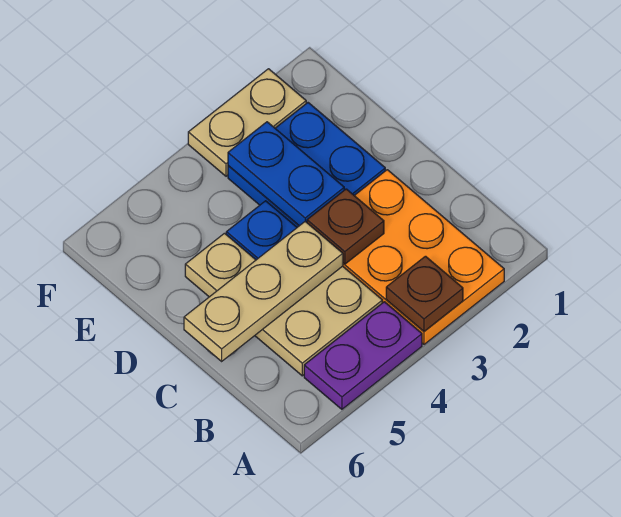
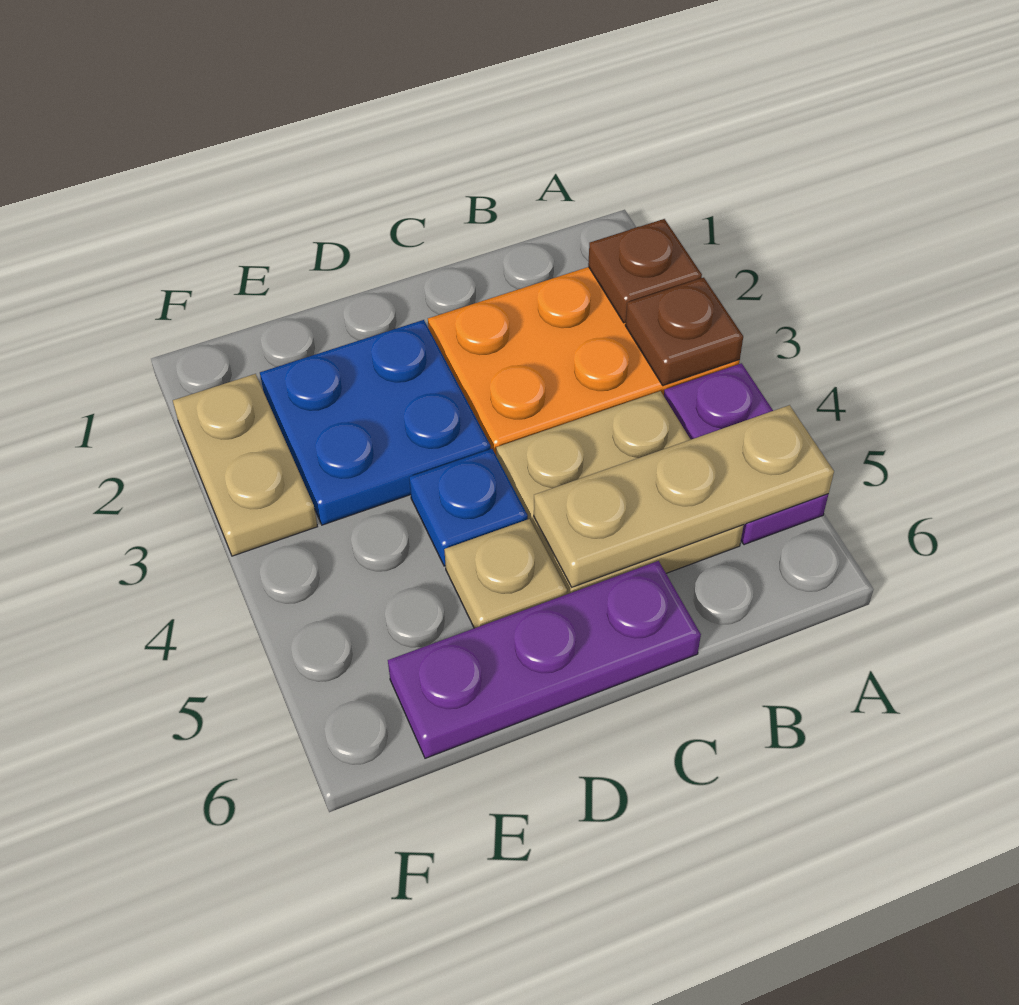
brown plate C3 level 2 -> brown plate A2 level 2
tan plate C4:C6 level 2 -> tan plate A5:C5 level 2
none -> purple plate C6:E6 level 1
blue plate D3:E3 level 2 -> none

